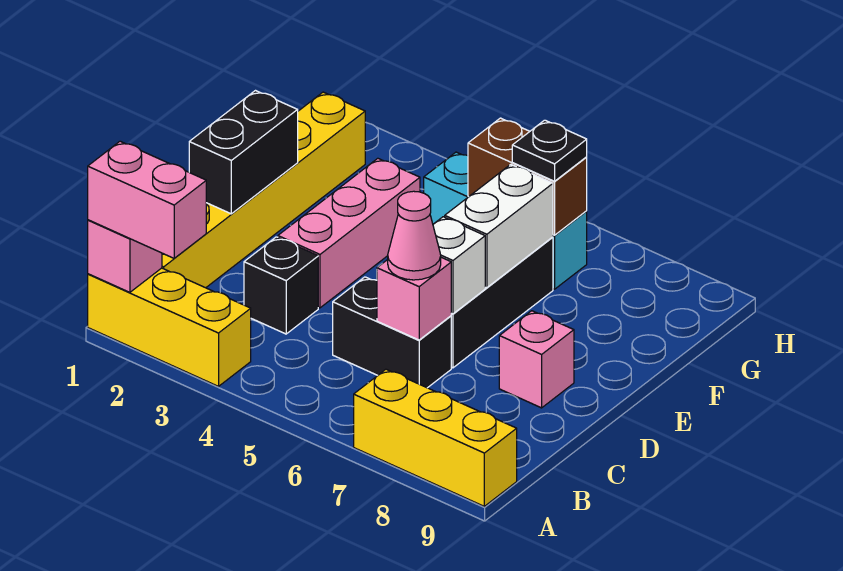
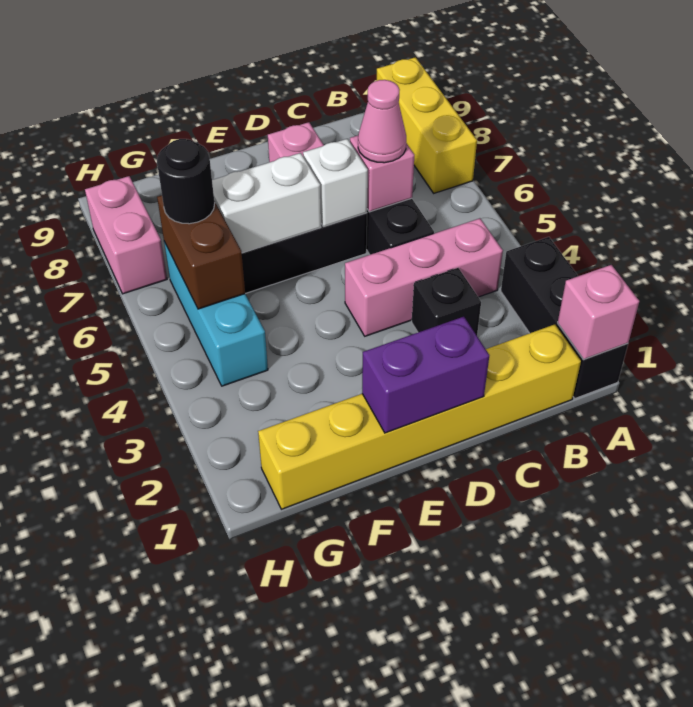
yellow brick A1:A3 level 1 -> black brick A1:A3 level 1
pink brick A1:A2 level 3 -> pink brick H7:H8 level 1
black brick D1:E1 level 2 -> purple brick D1:E1 level 2
pink brick D3:F3 level 1 -> pink brick B4:D4 level 1
black plate G6 level 3 -> black round brick G6 level 3

